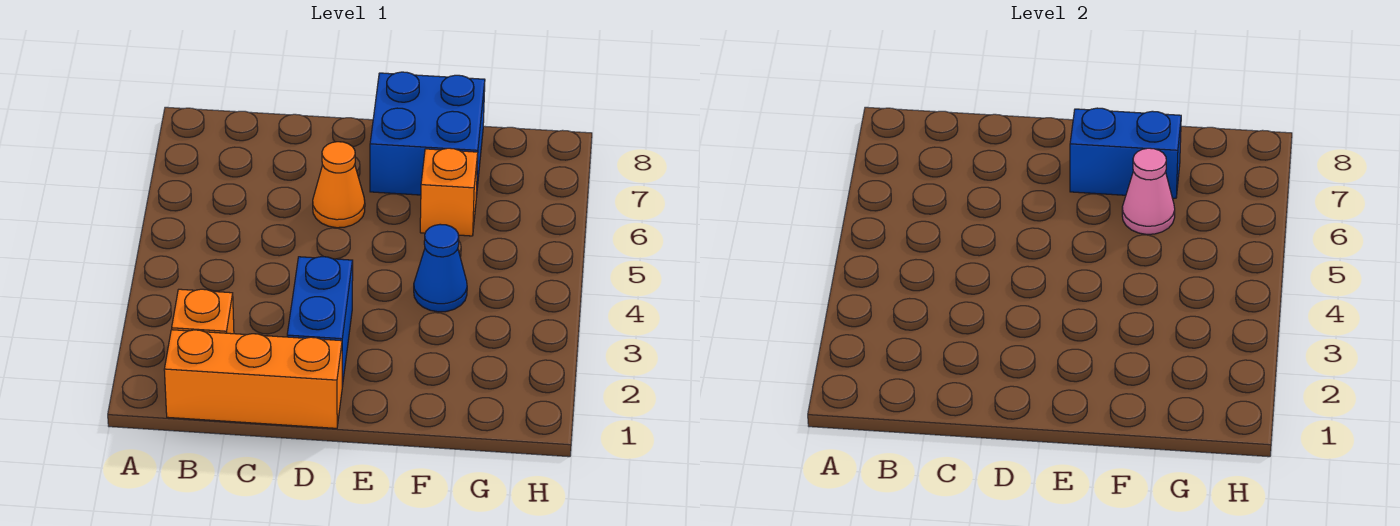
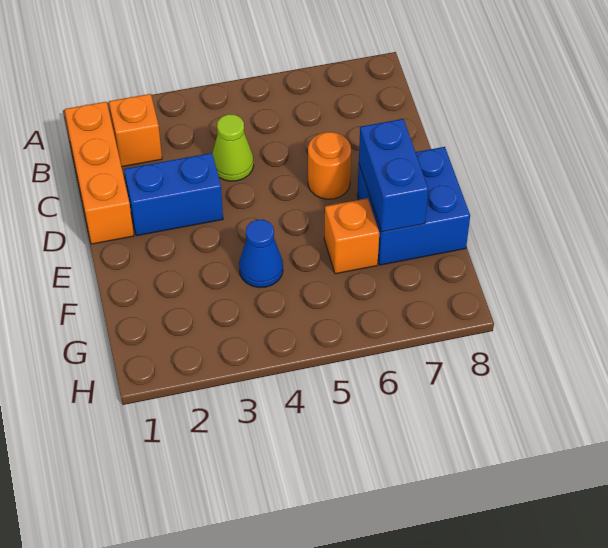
none -> lime cone C4 level 1
orange cone D6 level 1 -> orange round brick D6 level 1
pink cone F6 level 2 -> none

